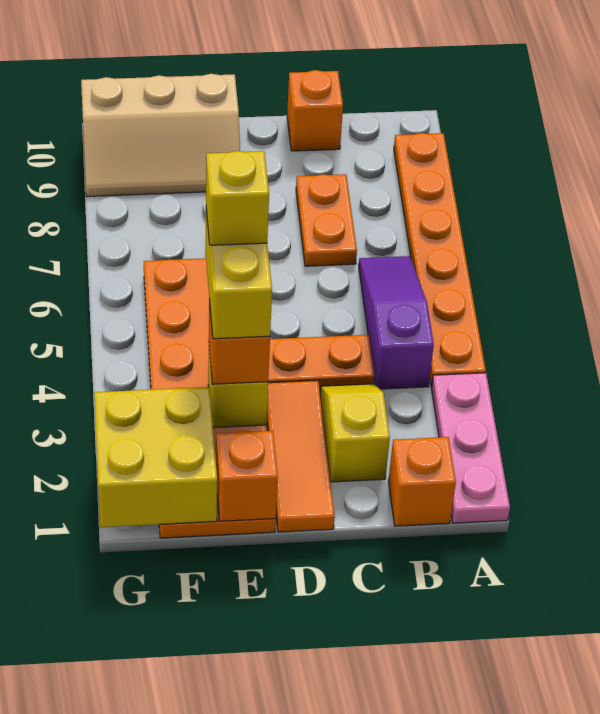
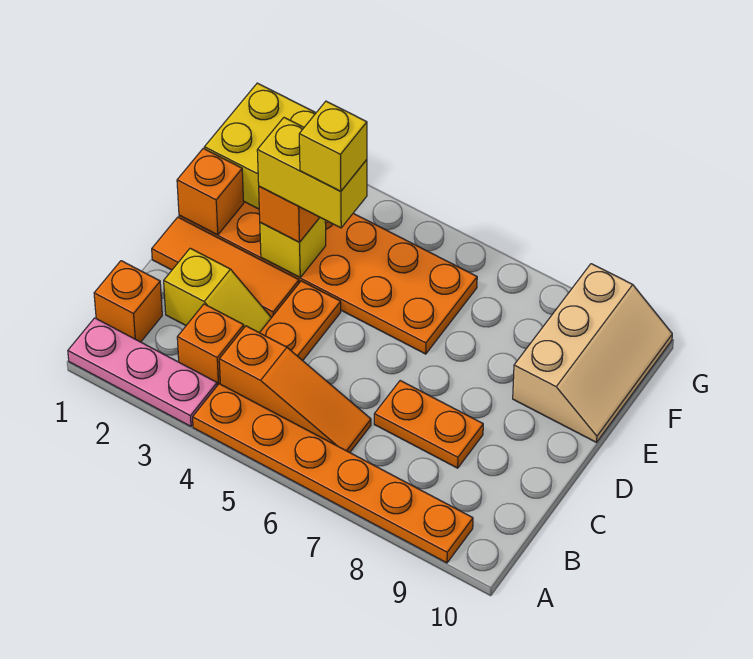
purple slope B4:B6 level 1 top 4 -> orange slope B4:B6 level 1 top 4
orange brick C10 level 1 -> orange brick B3 level 1
tan slope E9:G10 level 1 top 10 -> tan slope E9:G10 level 1 top 9

